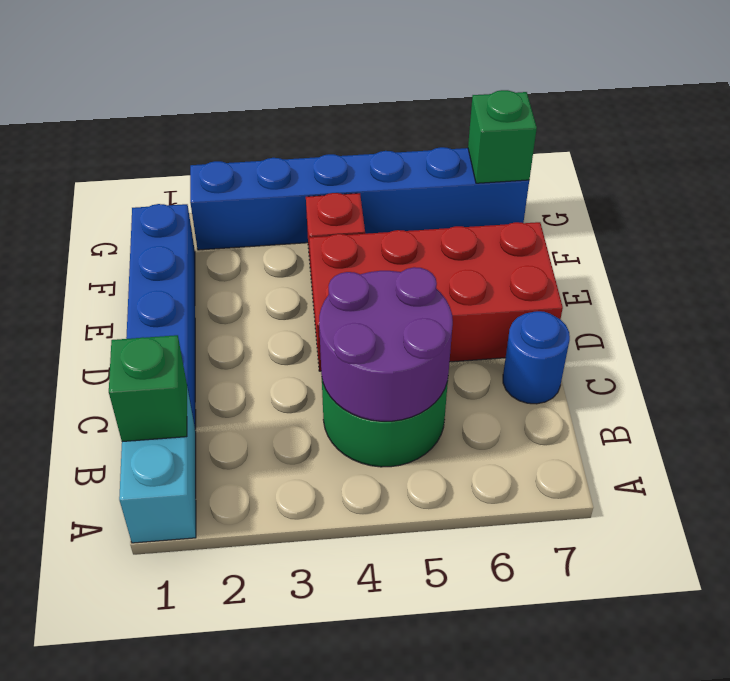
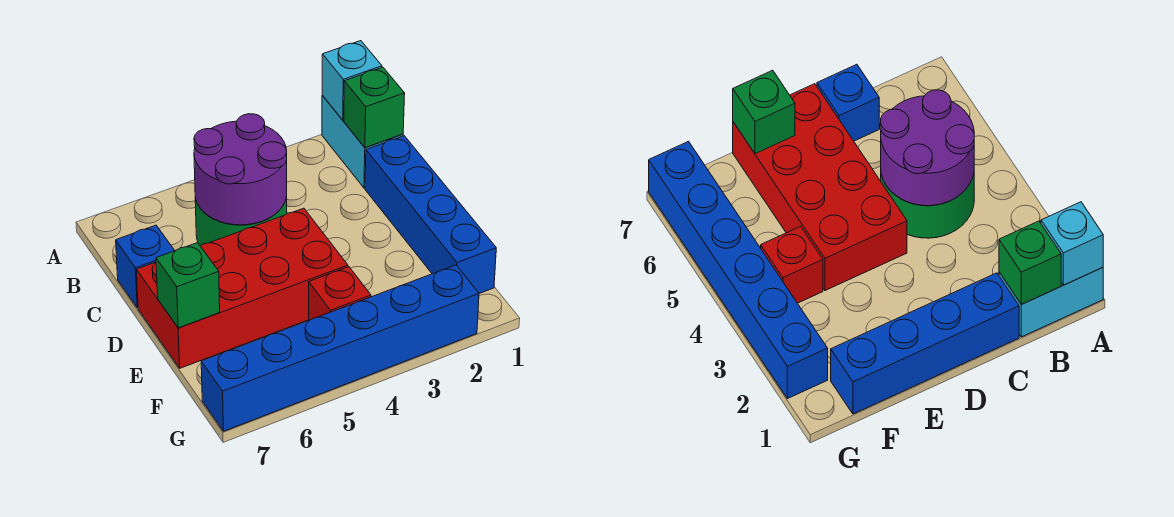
none -> cyan brick A1 level 2
blue round brick C7 level 1 -> blue brick C7 level 1
green brick G7 level 2 -> green brick E7 level 2

